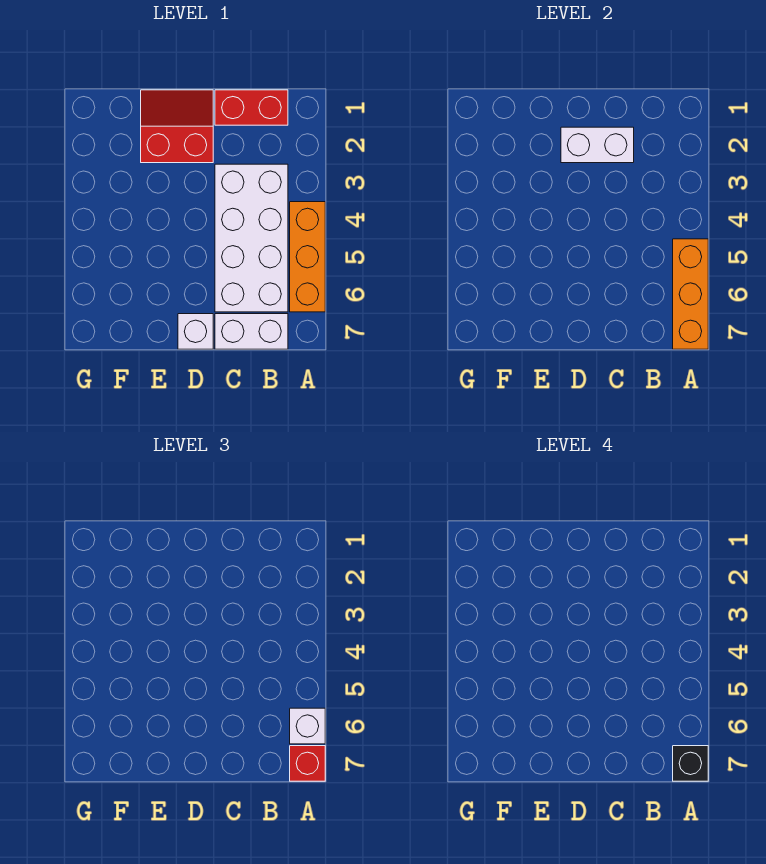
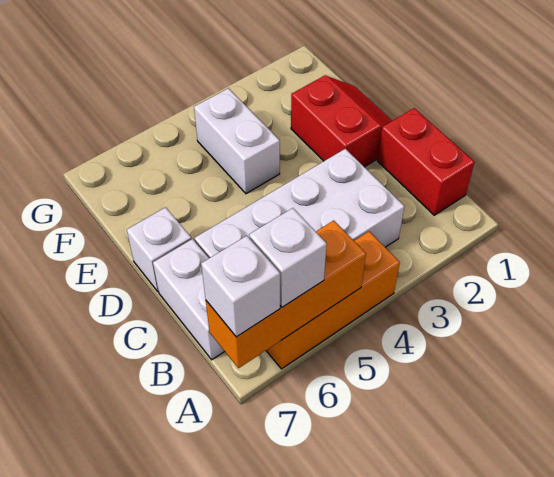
red brick A7 level 3 -> white brick A7 level 3
black brick A7 level 4 -> none
white brick C2:D2 level 2 -> white brick E4:F4 level 1

